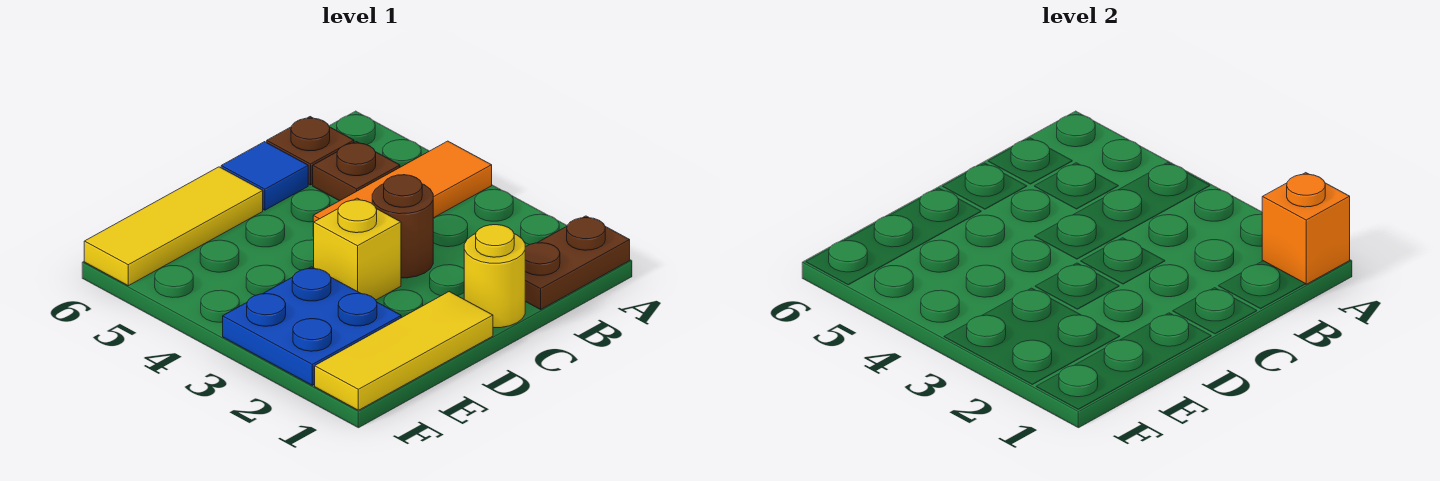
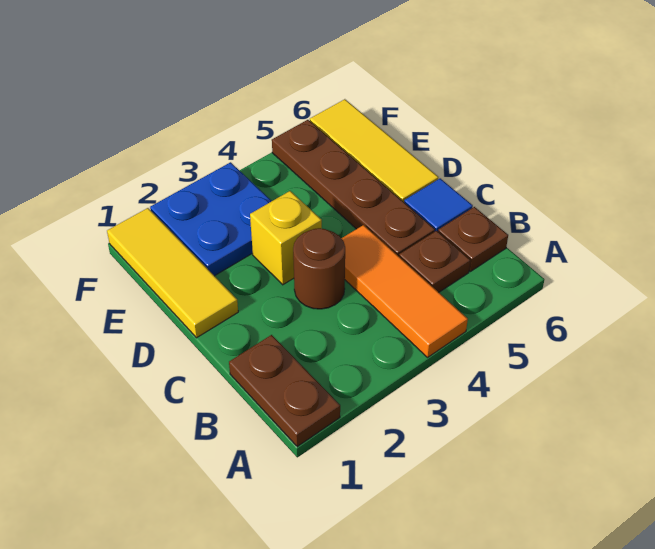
orange brick A1 level 2 -> none
yellow round brick C1 level 1 -> none
none -> brown plate C5:F5 level 1

